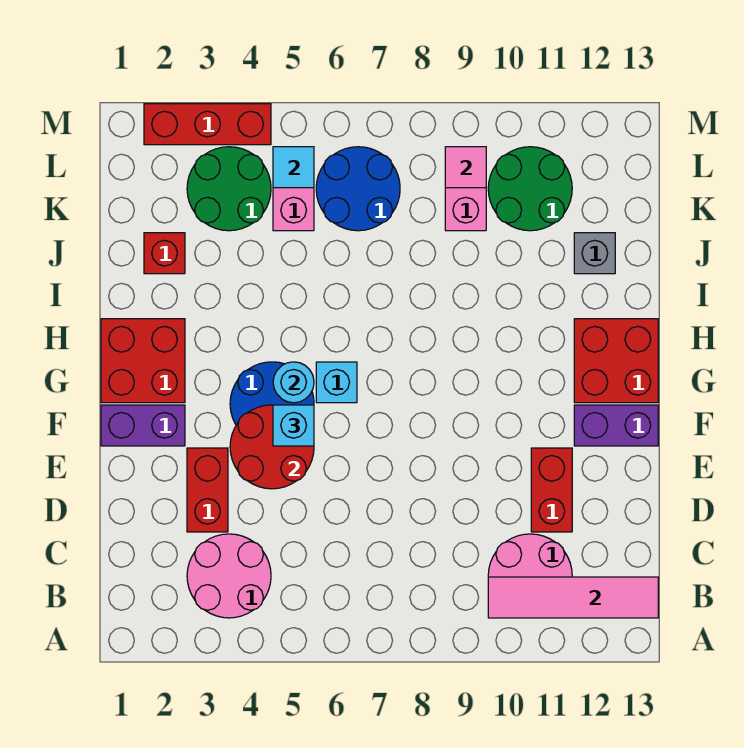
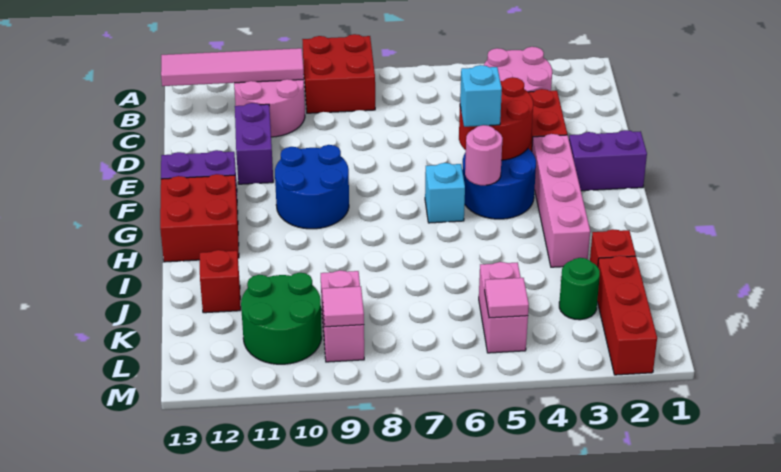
red brick D11:E11 level 1 -> purple brick D11:E11 level 1
none -> pink brick F3:I3 level 1
red brick G1:H2 level 1 -> red brick A8:B9 level 1
cyan round brick G5 level 2 -> pink round brick G5 level 2
grey brick J12 level 1 -> red brick J12 level 1
green round brick K3:L4 level 1 -> green round brick K3 level 1
blue round brick K6:L7 level 1 -> blue round brick F9:G10 level 1
cyan tile L5 level 2 -> pink tile L5 level 2
red brick M2:M4 level 1 -> red brick K2:M2 level 1

